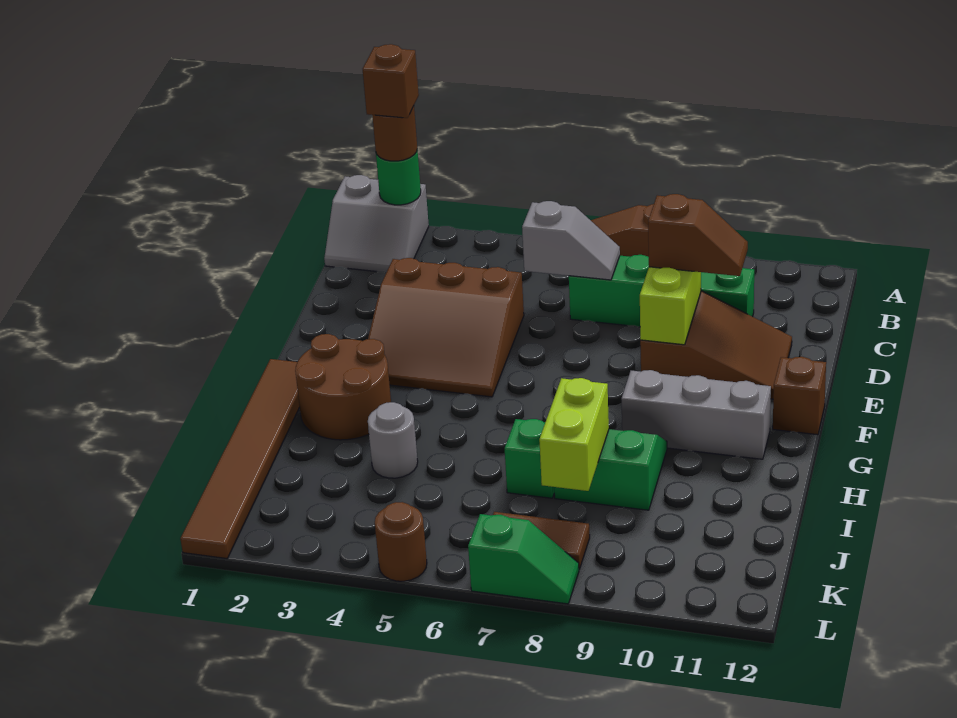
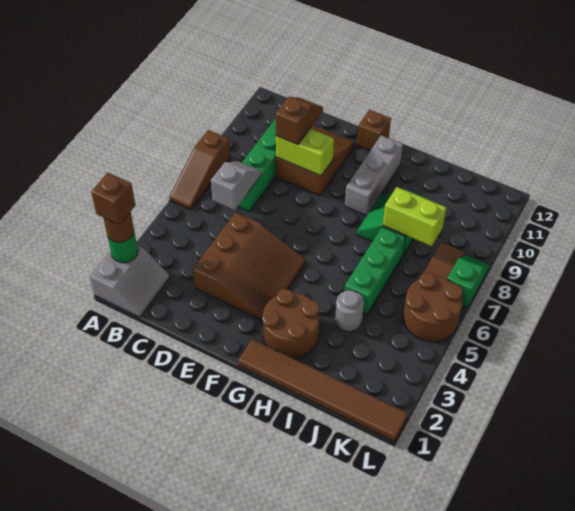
green brick I7 level 1 -> green brick I5:I7 level 1
brown round brick L5 level 1 -> brown round brick K5:L6 level 1

